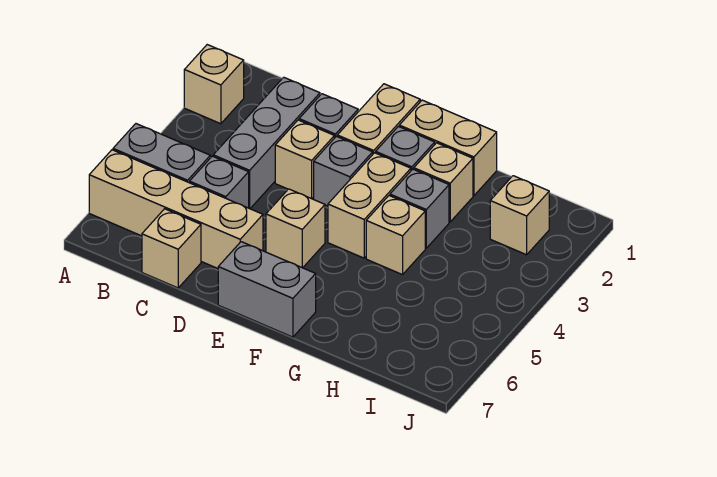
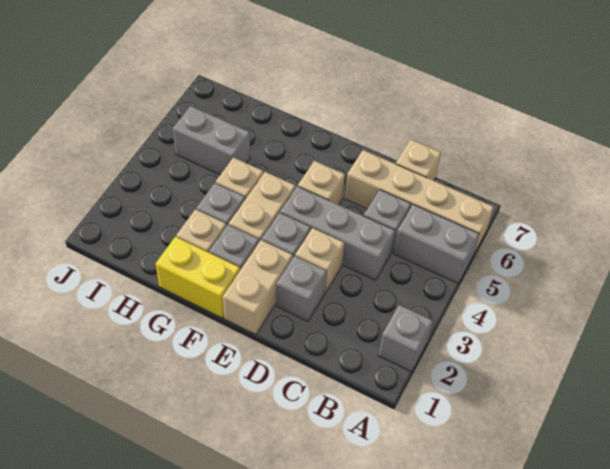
tan brick A2 level 1 -> grey brick A2 level 1
grey brick C2:C4 level 1 -> grey brick C4:E4 level 1
grey brick E7:F7 level 1 -> grey brick H5:I5 level 1
tan brick F1:G1 level 1 -> yellow brick F1:G1 level 1
tan brick I2 level 1 -> none

